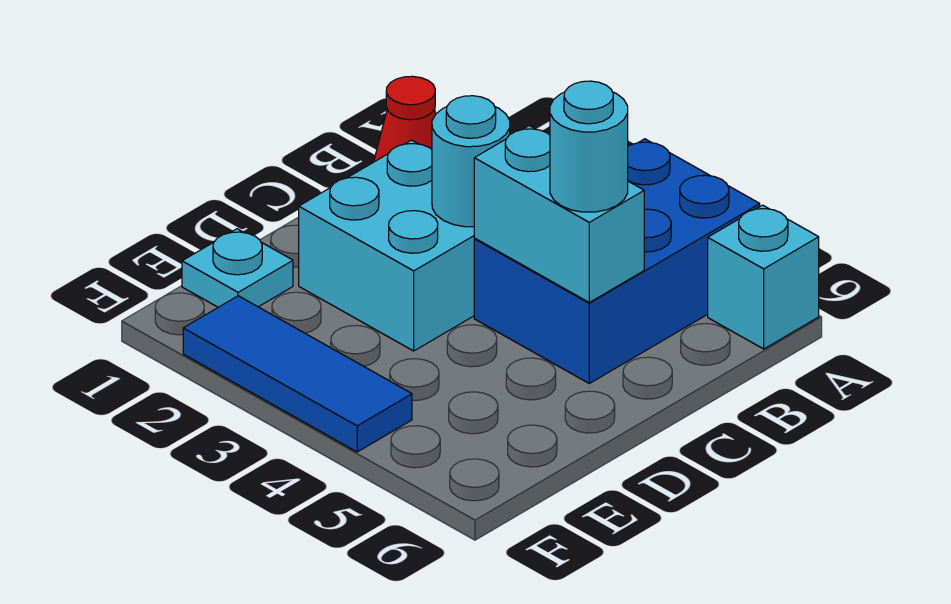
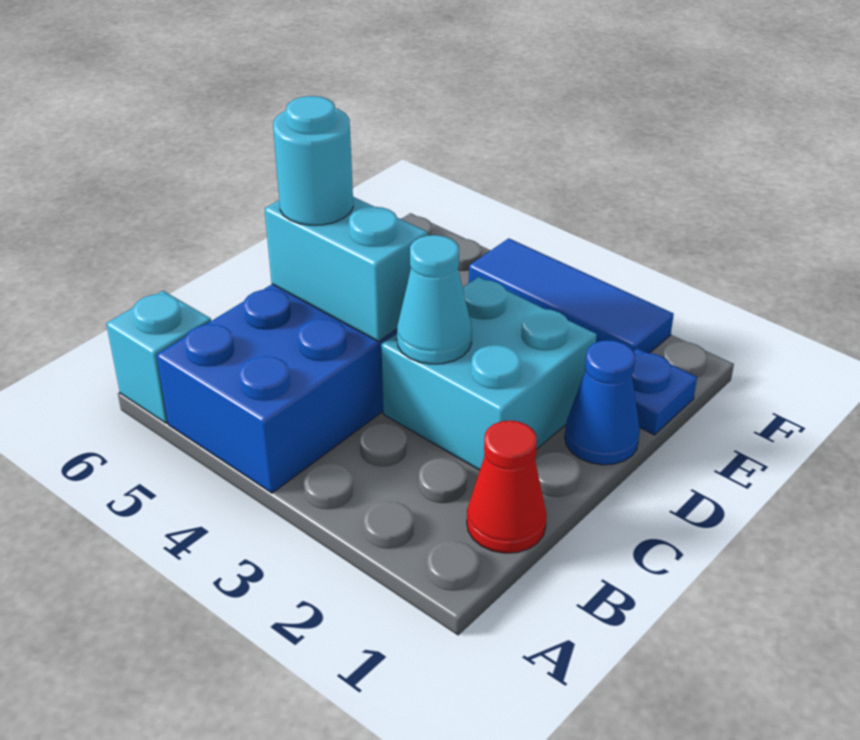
cyan round brick C3 level 2 -> cyan cone C3 level 2
none -> blue cone D1 level 1
cyan plate E1 level 1 -> blue plate E1 level 1

